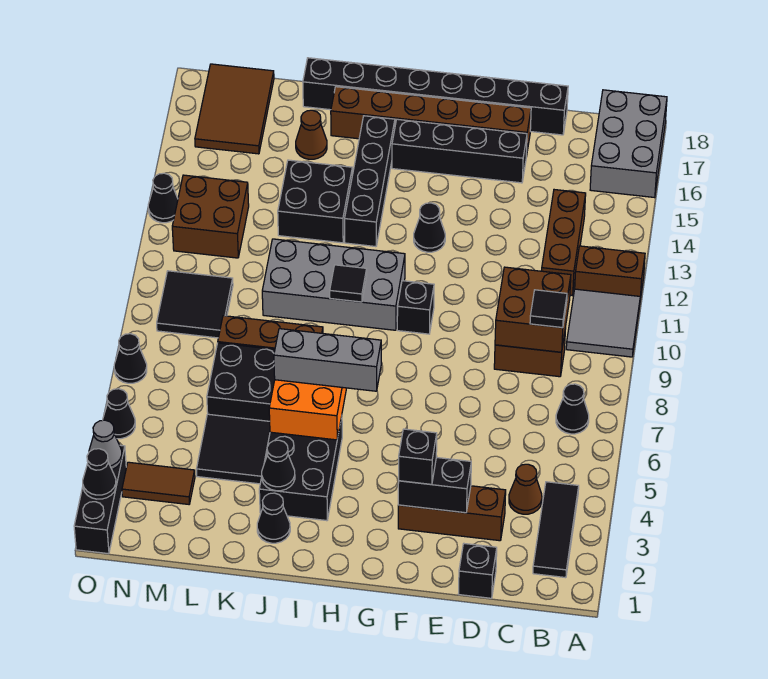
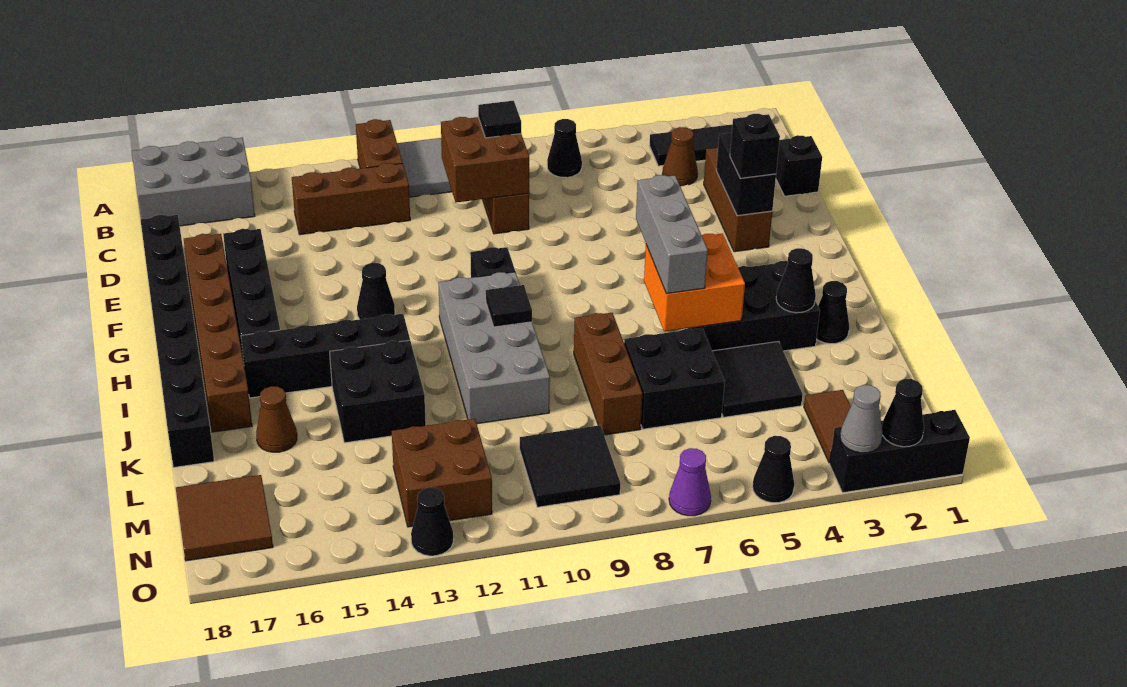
brown tile M16:N18 level 1 -> brown tile M17:N18 level 1
black cone O7 level 1 -> purple cone O7 level 1

